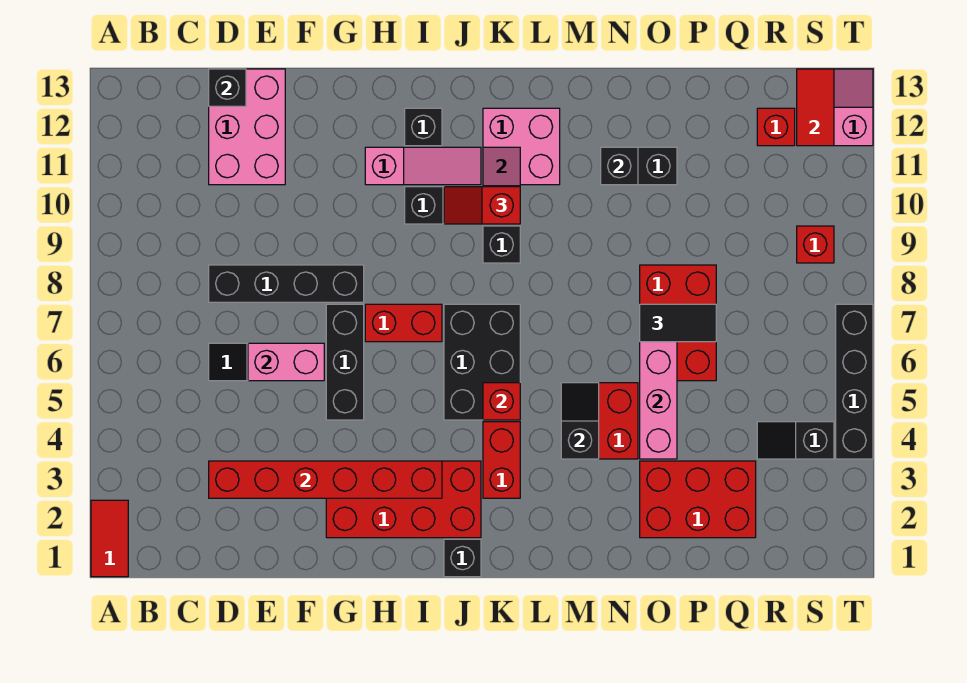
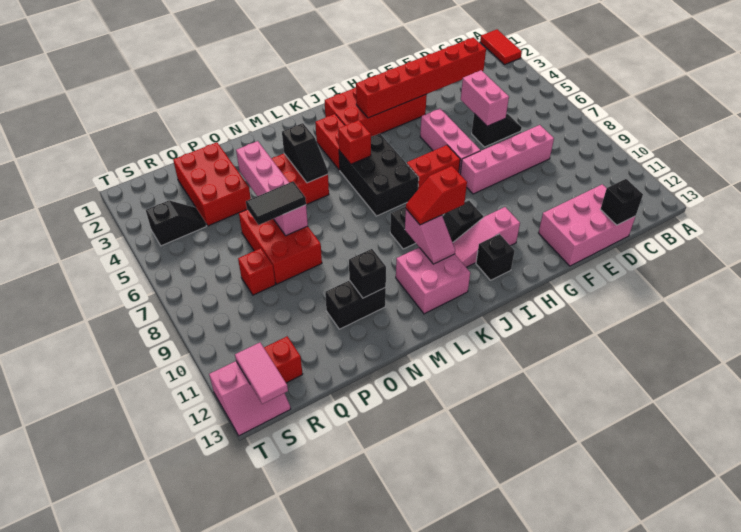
black brick D8:G8 level 1 -> pink brick D8:G8 level 1
pink brick D11:E13 level 1 -> pink brick D12:F13 level 1
pink brick E6:F6 level 2 -> pink brick E5:E6 level 2
black brick G5:G7 level 1 -> pink brick G5:G7 level 1
black brick J1 level 1 -> none
red slope J10:K10 level 3 top K -> red slope J10:K10 level 3 top J
red brick O2:Q3 level 1 -> red brick P2:Q4 level 1
red brick S9 level 1 -> red brick Q8 level 1
red tile S12:S13 level 2 -> pink tile S12:S13 level 2
black brick T4:T7 level 1 -> none

